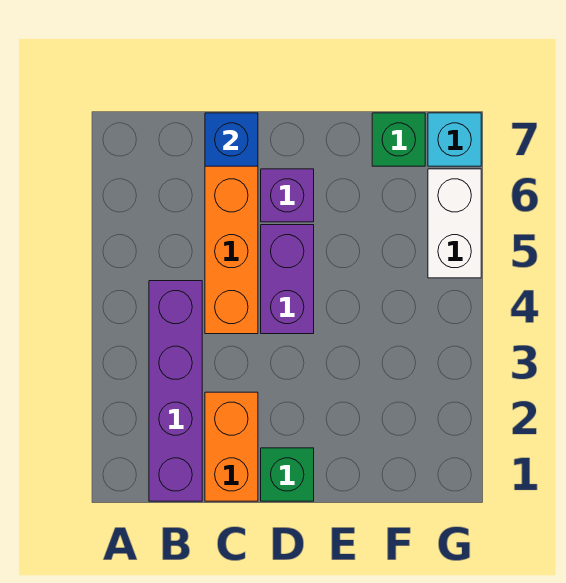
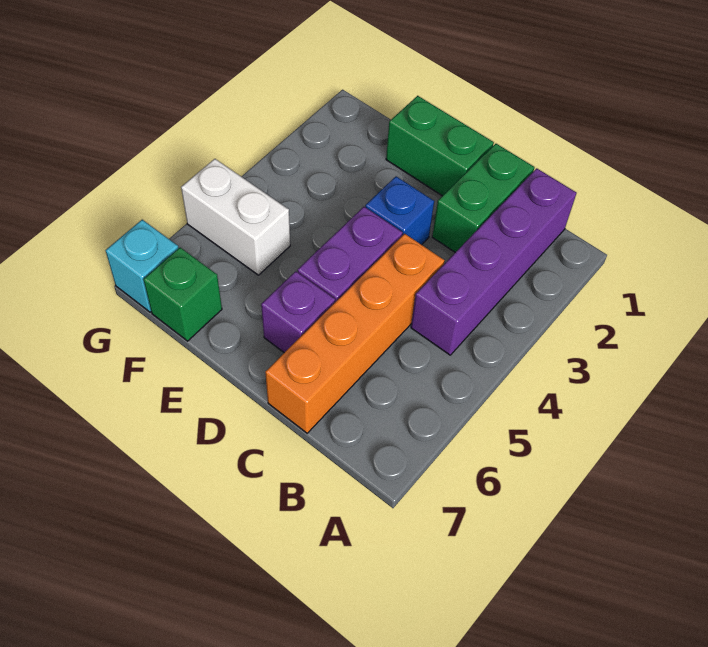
orange brick C1:C2 level 1 -> green brick C1:C2 level 1
blue brick C7 level 2 -> blue brick D3 level 1
green brick D1 level 1 -> green brick D1:E1 level 1
white brick G5:G6 level 1 -> white brick F5:G5 level 1

